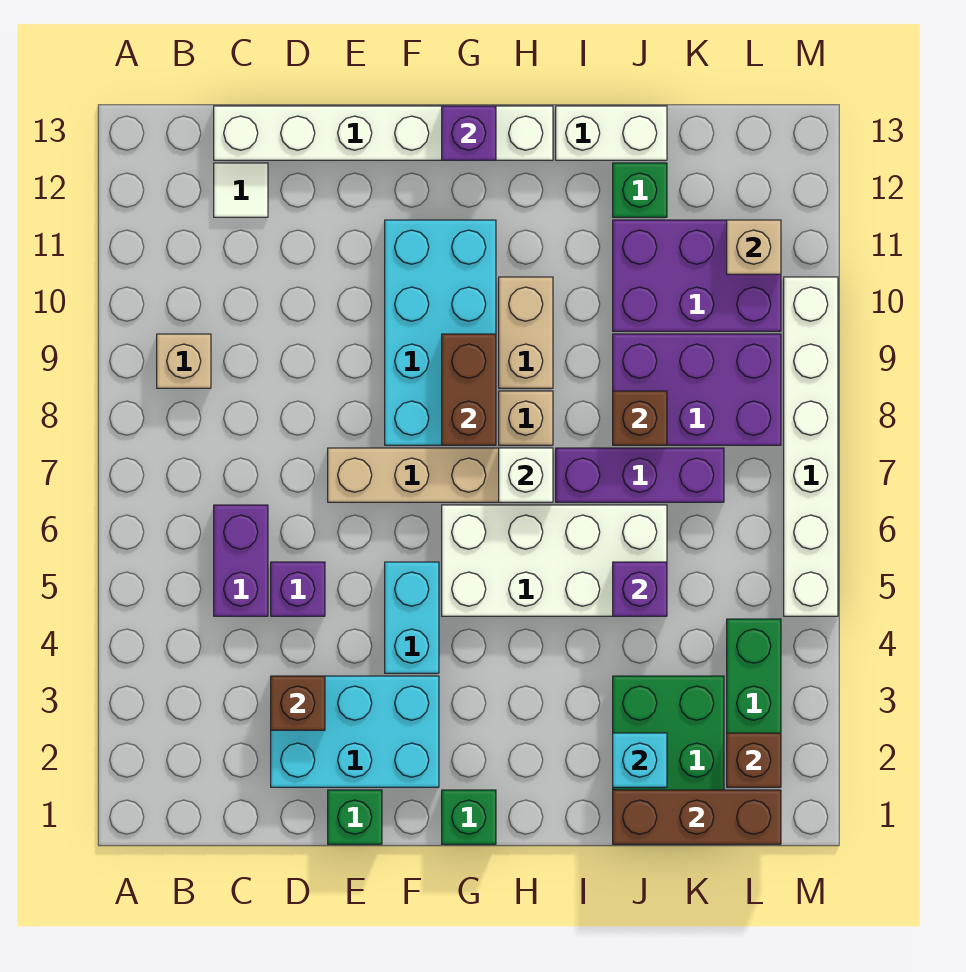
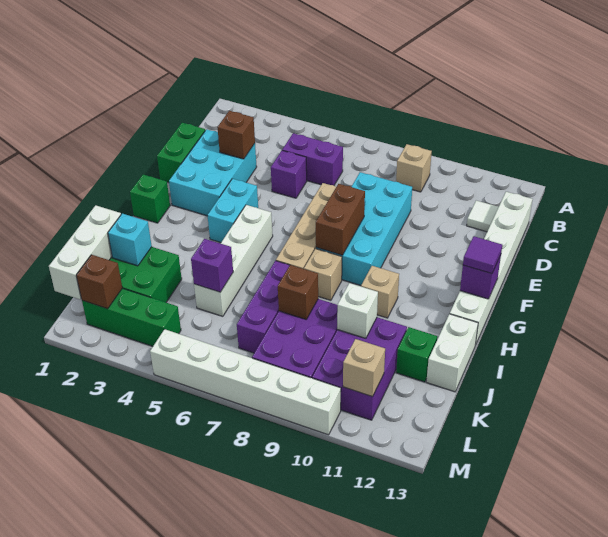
green brick E1 level 1 -> green brick D1:E1 level 1
cyan brick F4:F5 level 1 -> cyan brick F4:G4 level 1
cyan brick F8:G11 level 1 -> cyan brick D8:G9 level 1
white brick G5:J6 level 1 -> white brick G5:J5 level 1
brown brick G8:G9 level 2 -> brown brick F8:G8 level 2
none -> purple tile G13 level 3
white brick H7 level 2 -> white brick J10 level 2
tan brick H9:H10 level 1 -> tan brick H10 level 1
brown brick J1:L1 level 2 -> white brick J1:L1 level 2

